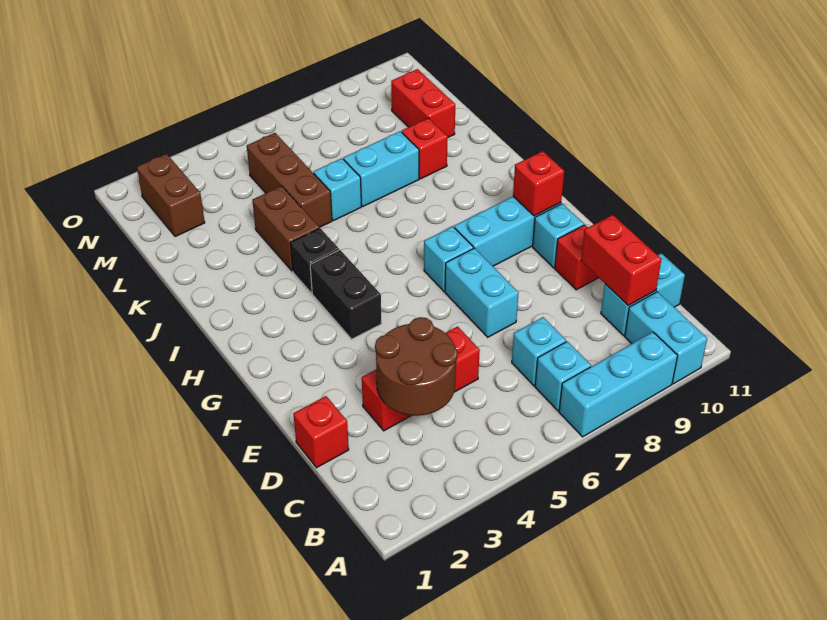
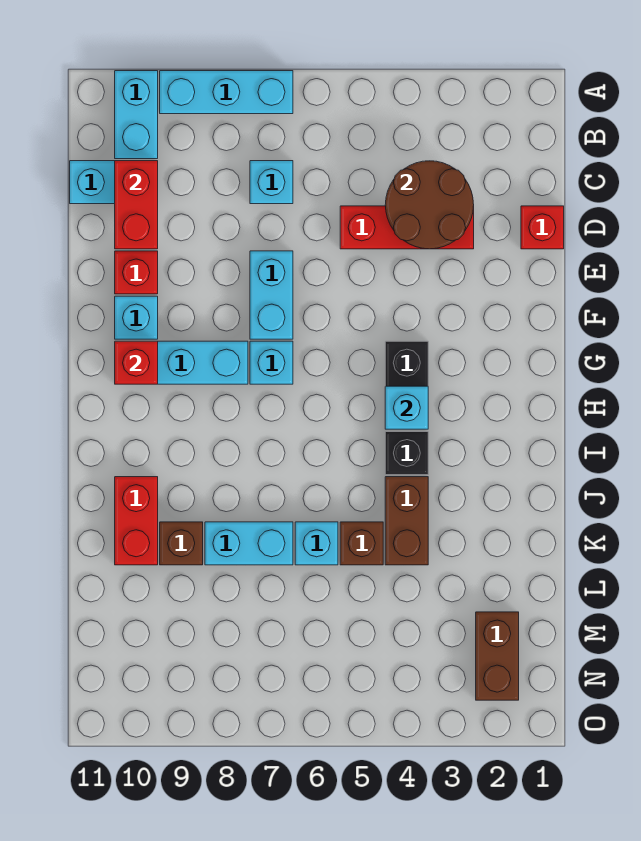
cyan brick B7 level 1 -> cyan brick H4 level 2
brown brick K5:M5 level 1 -> brown brick K5 level 1
red brick K9 level 1 -> brown brick K9 level 1
red brick L10:M10 level 1 -> red brick J10:K10 level 1

